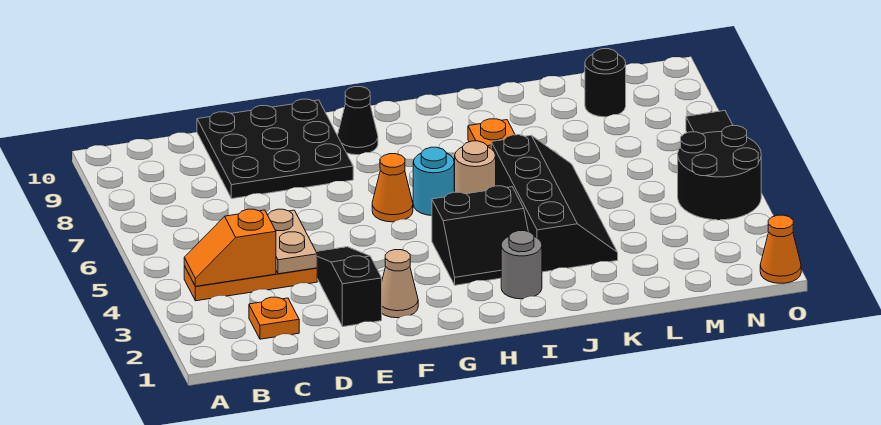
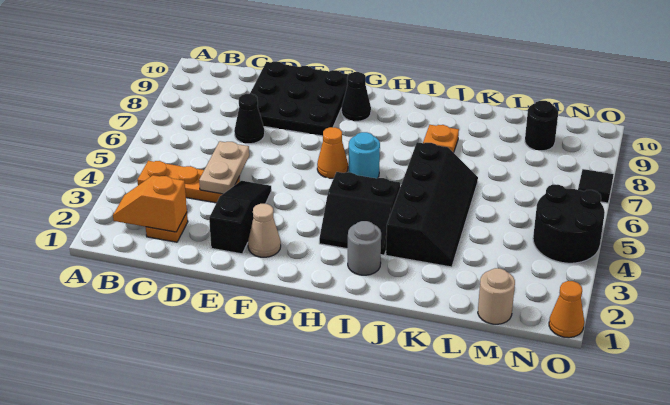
orange slope B4:C4 level 2 top C -> orange slope B2:C2 level 2 top C
none -> black cone D7 level 1
tan round brick I6 level 1 -> tan round brick M1 level 1

